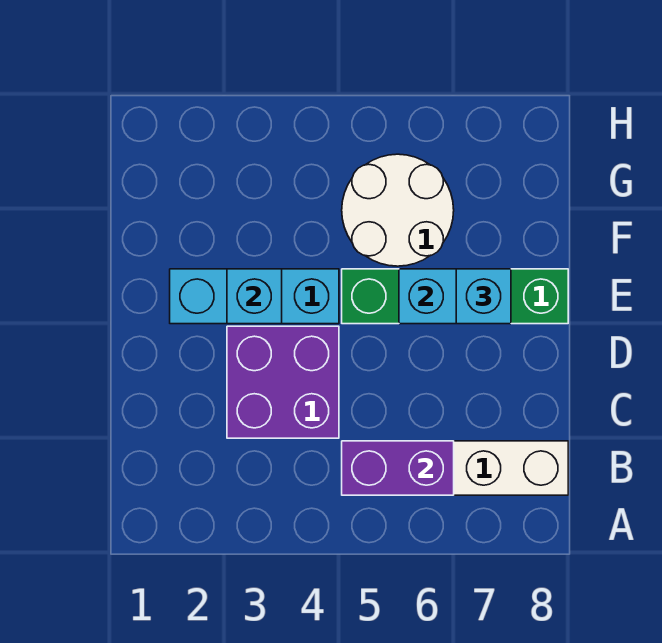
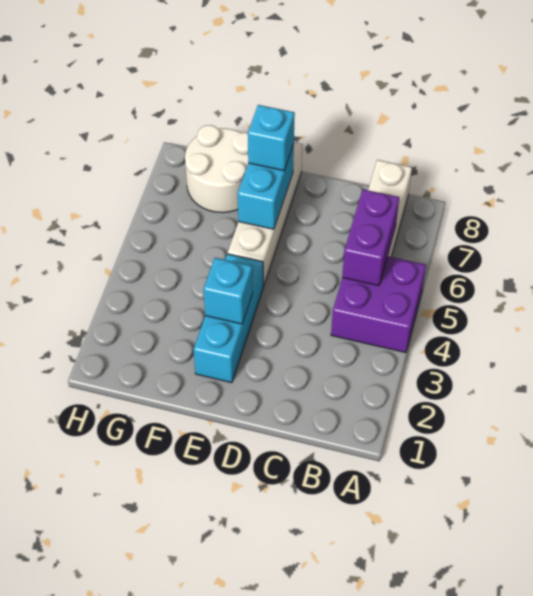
purple brick C3:D4 level 1 -> purple brick A4:B5 level 1
green brick E5:E8 level 1 -> white brick E5:E8 level 1
white round brick F5:G6 level 1 -> white round brick F7:G8 level 1

